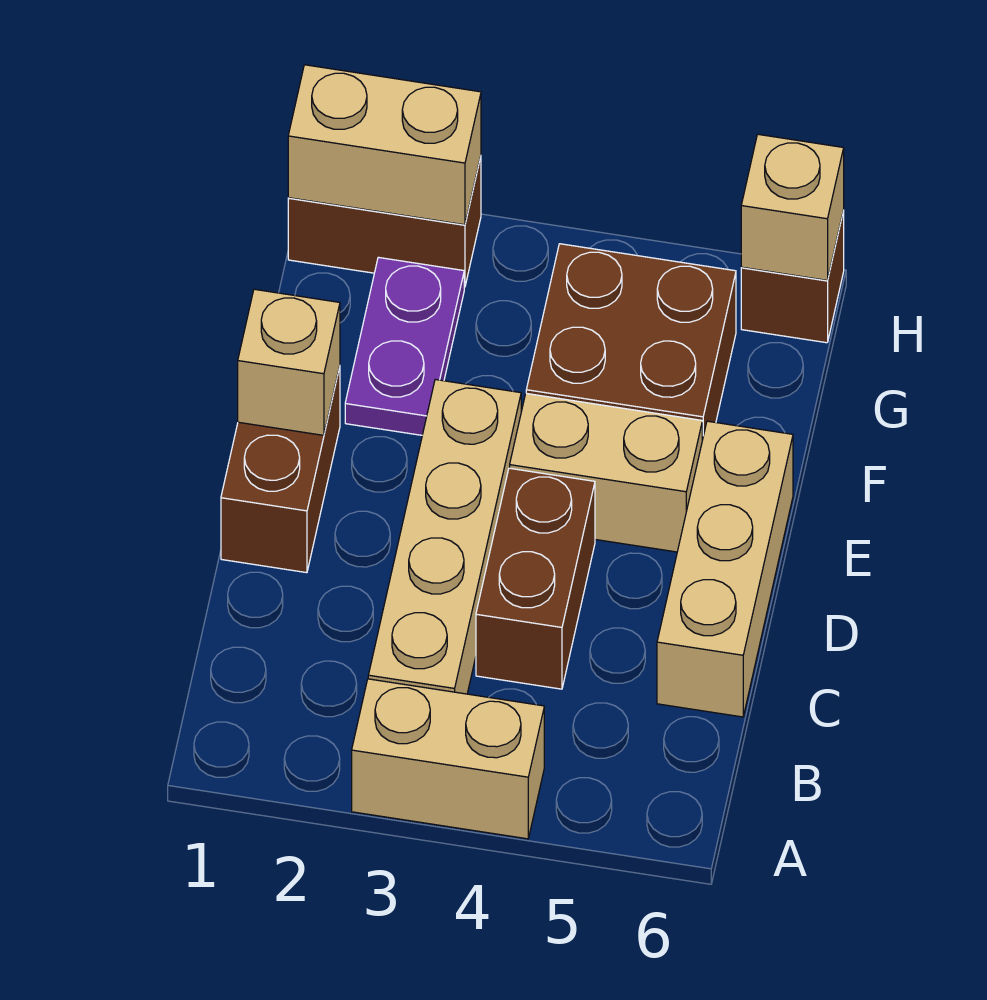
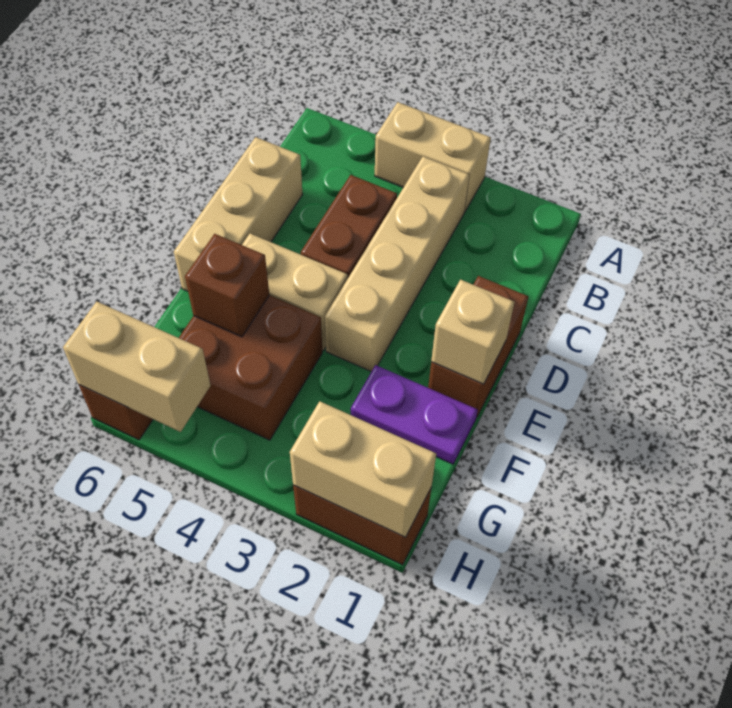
purple plate F2:G2 level 1 -> purple plate F1:F2 level 1
none -> brown brick F5 level 2
tan brick H6 level 2 -> tan brick H5:H6 level 2

